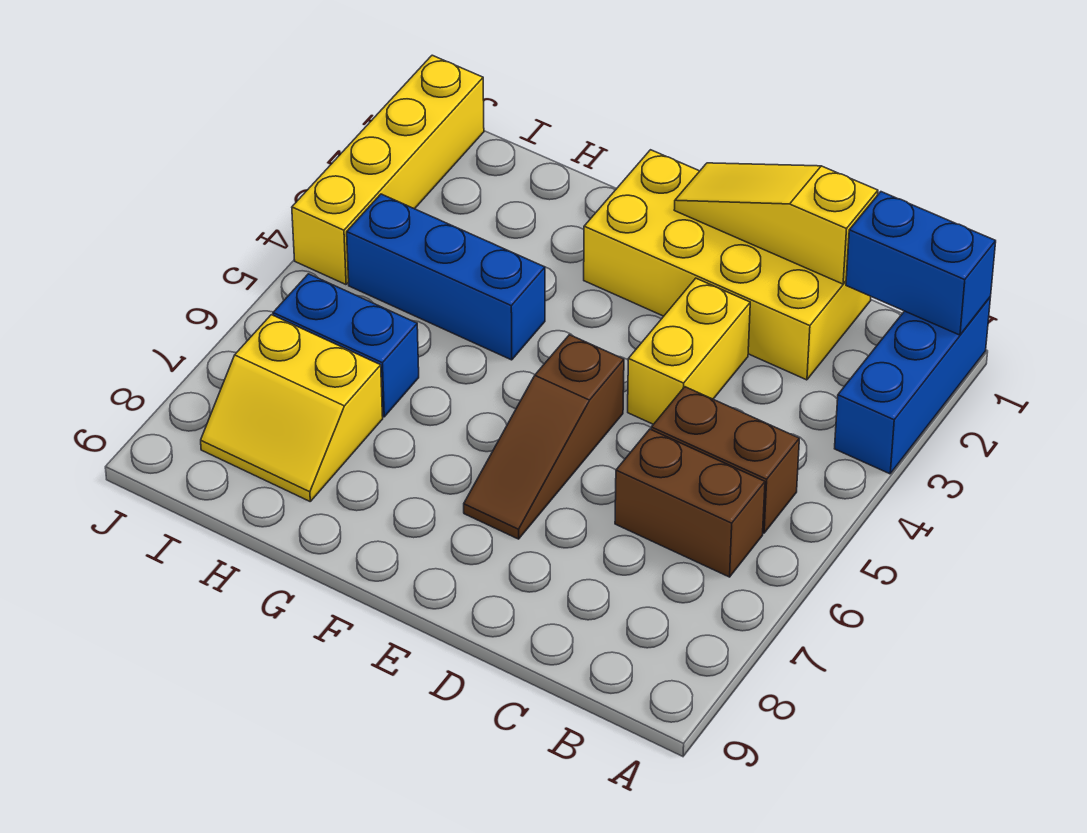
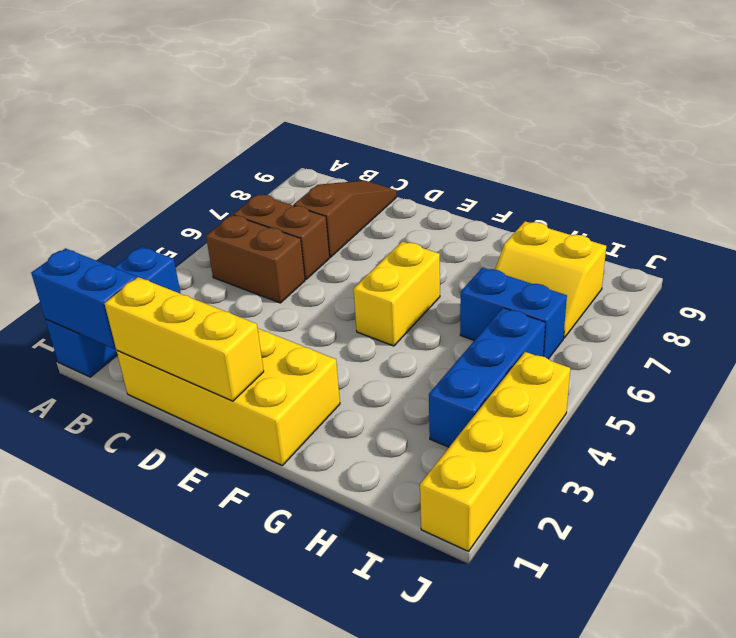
yellow slope C1:E1 level 2 top C -> yellow brick C1:E1 level 2
yellow brick D3:D4 level 1 -> yellow brick F5:F6 level 1
brown slope E5:E7 level 1 top 5 -> brown slope C7:C9 level 1 top 7
blue brick G4:I4 level 1 -> blue brick I3:I5 level 1
yellow slope H7:I8 level 1 top 7 -> yellow slope H7:I8 level 1 top 8

